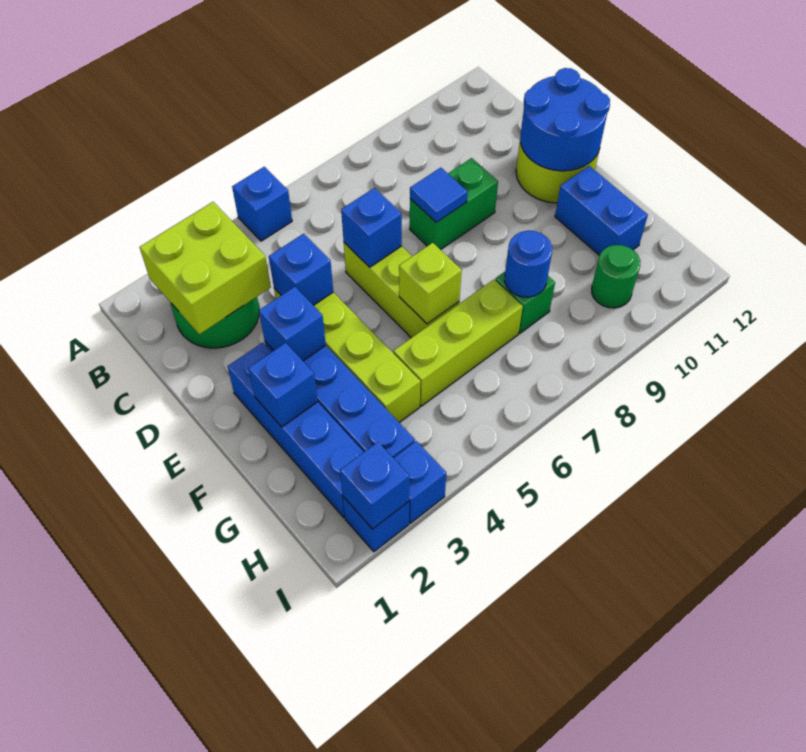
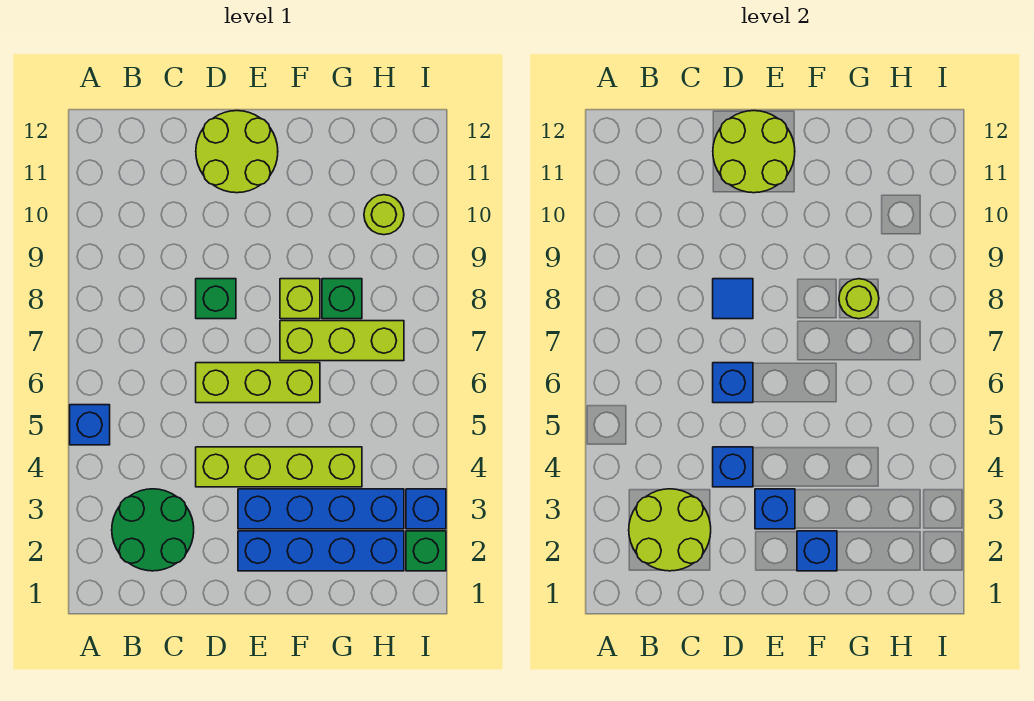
lime brick B2:C3 level 2 -> lime round brick B2:C3 level 2
green brick D8:D9 level 1 -> green brick D8 level 1
blue round brick D11:E12 level 2 -> lime round brick D11:E12 level 2
lime brick F6 level 2 -> lime brick F8 level 1
blue brick F11:G11 level 1 -> none
lime brick G5:G7 level 1 -> lime brick F7:H7 level 1
blue round brick G8 level 2 -> lime round brick G8 level 2
green round brick H10 level 1 -> lime round brick H10 level 1
blue brick I2 level 1 -> green brick I2 level 1
blue brick I2 level 2 -> none

